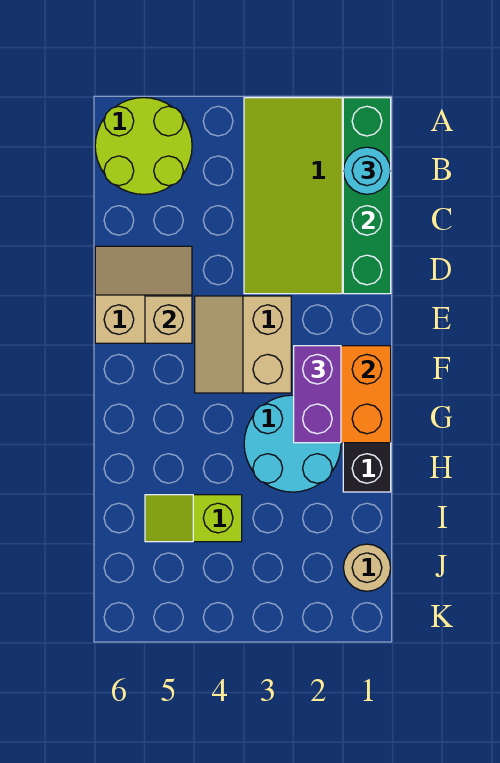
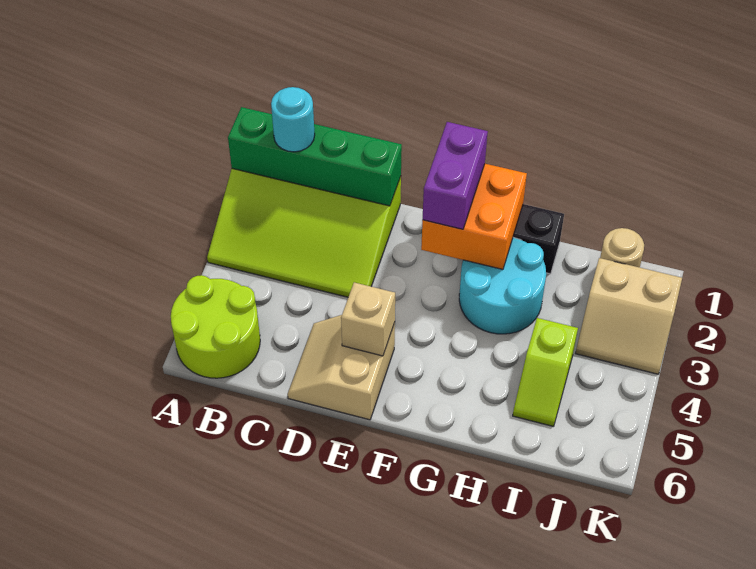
tan slope E3:F4 level 1 top 3 -> tan slope J2:K3 level 1 top 2
purple brick F2:G2 level 3 -> purple brick F1:F2 level 3

